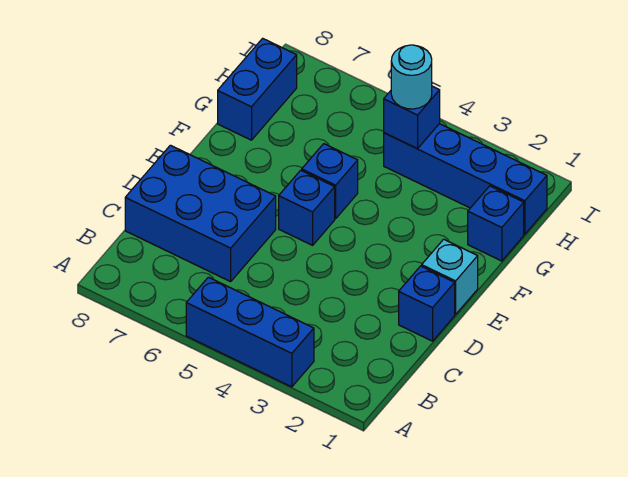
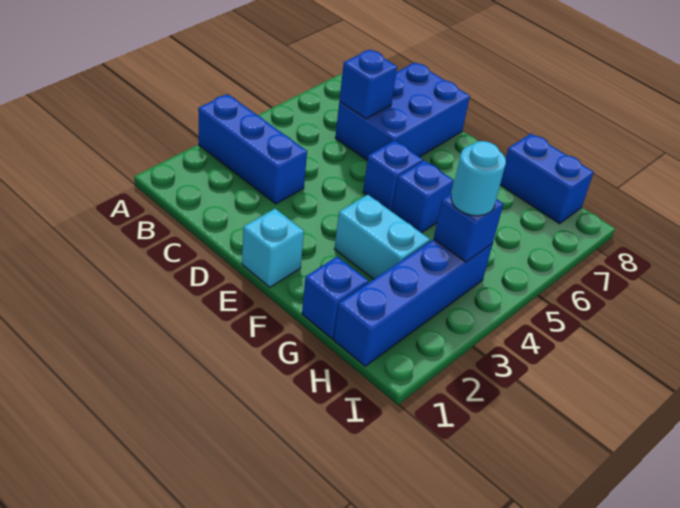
blue brick A3:A5 level 1 -> blue brick A3:C3 level 1
blue brick D1 level 1 -> blue brick C6 level 2
none -> cyan brick F3:G3 level 1

